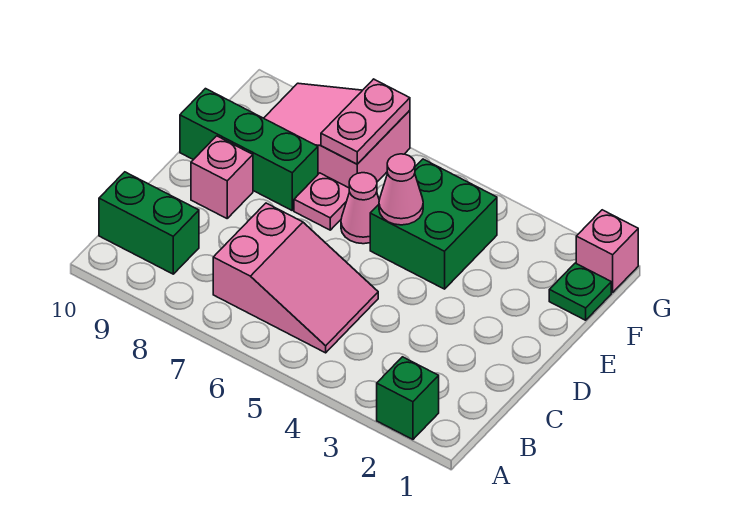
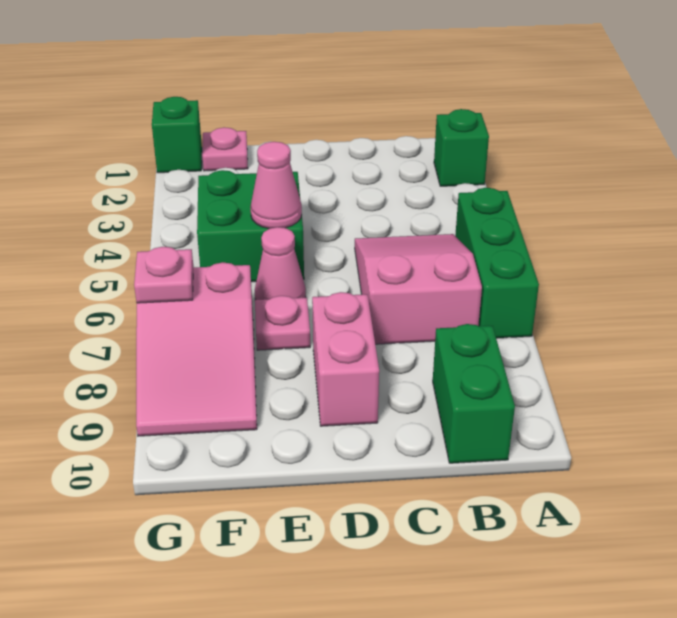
pink brick D9 level 1 -> pink brick D8:D9 level 1
green brick E8:E10 level 1 -> green brick A5:A7 level 1
green plate F1 level 1 -> pink plate F1 level 1
pink plate F7:G7 level 2 -> pink plate G7 level 2
pink brick G1 level 1 -> green brick G1 level 1

